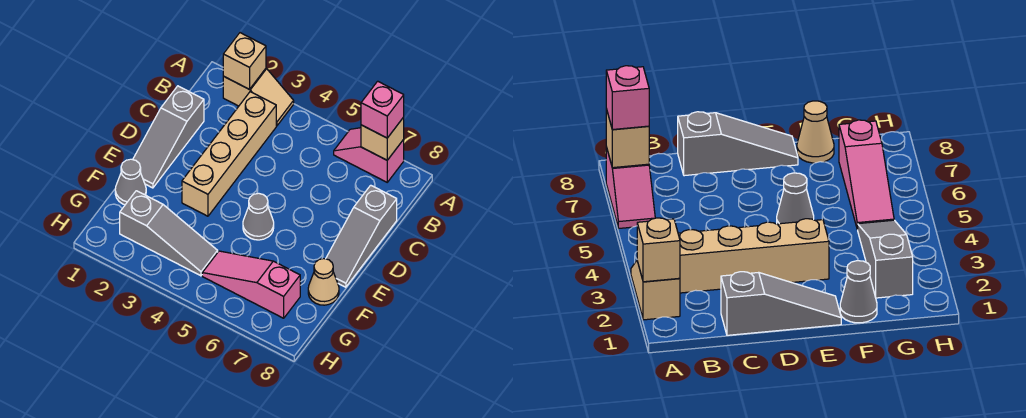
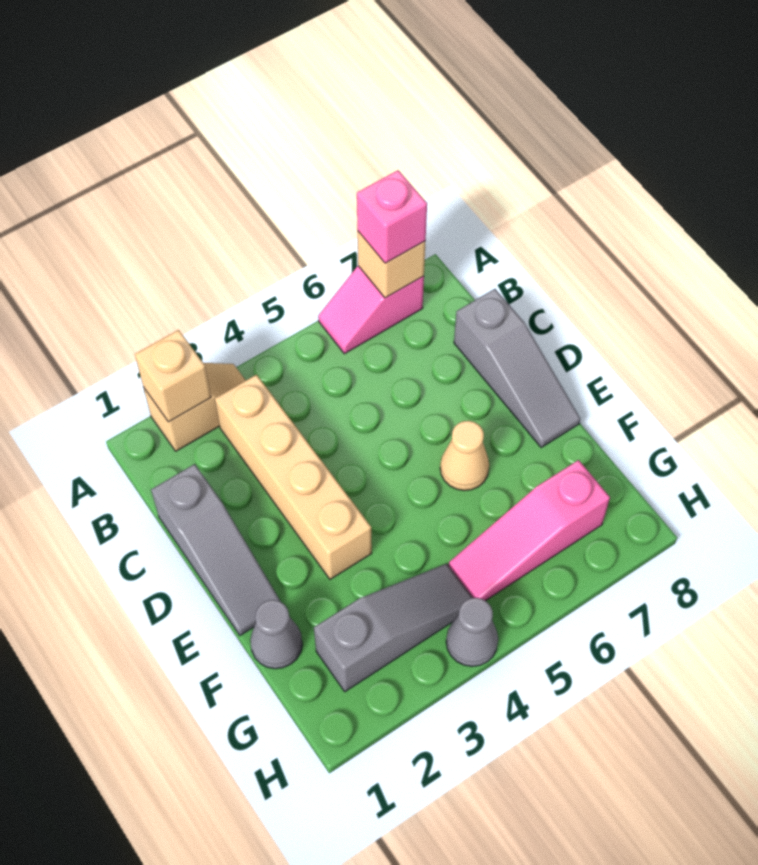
grey cone E5 level 1 -> grey cone H4 level 1
tan cone F8 level 1 -> tan cone E6 level 1

